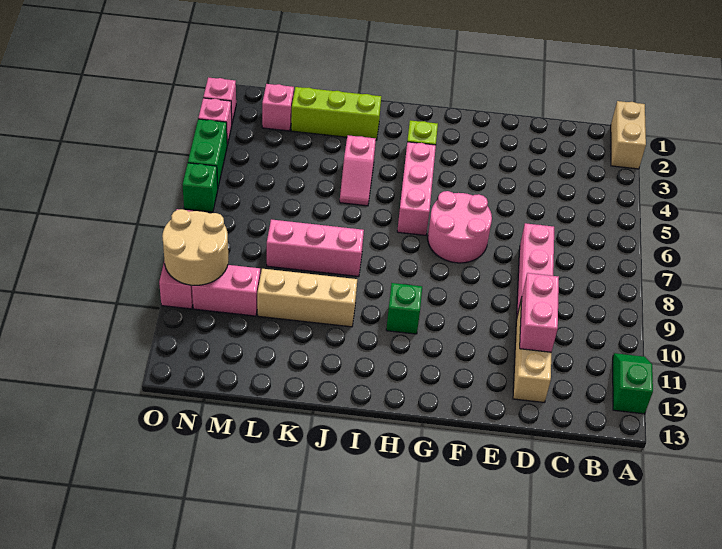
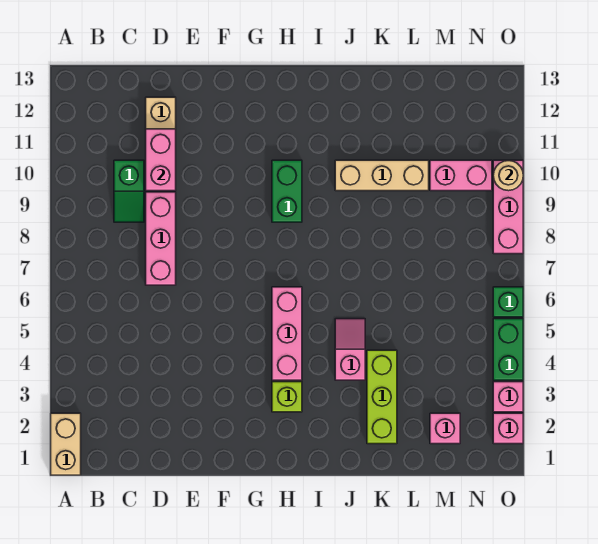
green slope A11:A12 level 1 top 12 -> green slope C9:C10 level 1 top 10
pink round brick F6:G7 level 1 -> none
green brick H10 level 1 -> green brick H9:H10 level 1
lime brick J2:L2 level 1 -> lime brick K2:K4 level 1
pink brick J8:L8 level 1 -> none
tan round brick N9:O10 level 2 -> tan round brick O10 level 2

